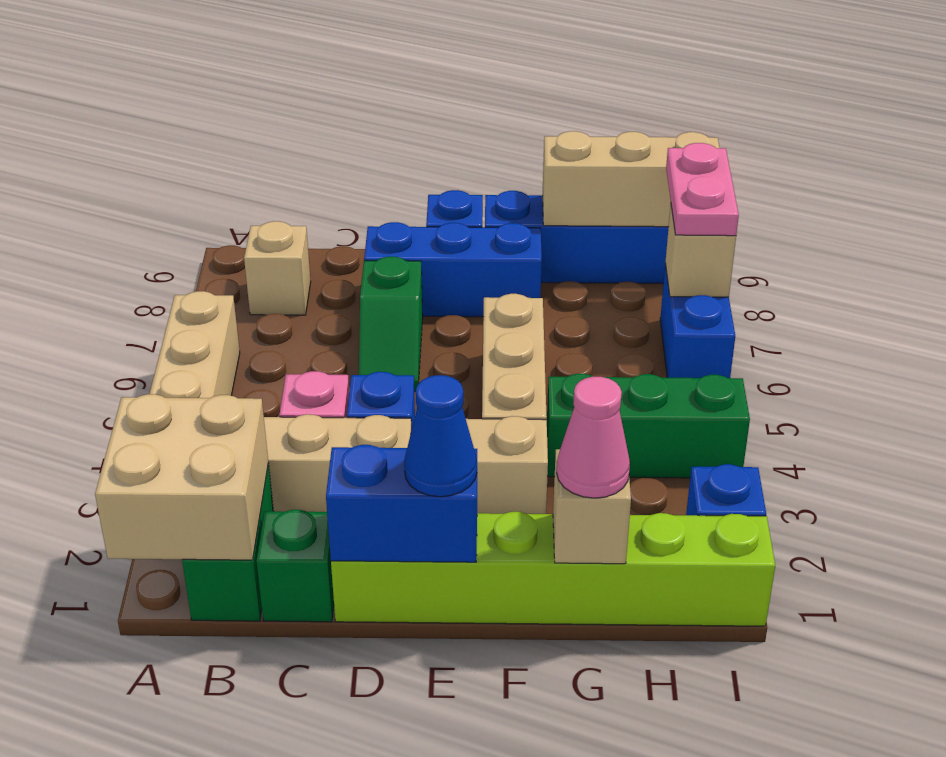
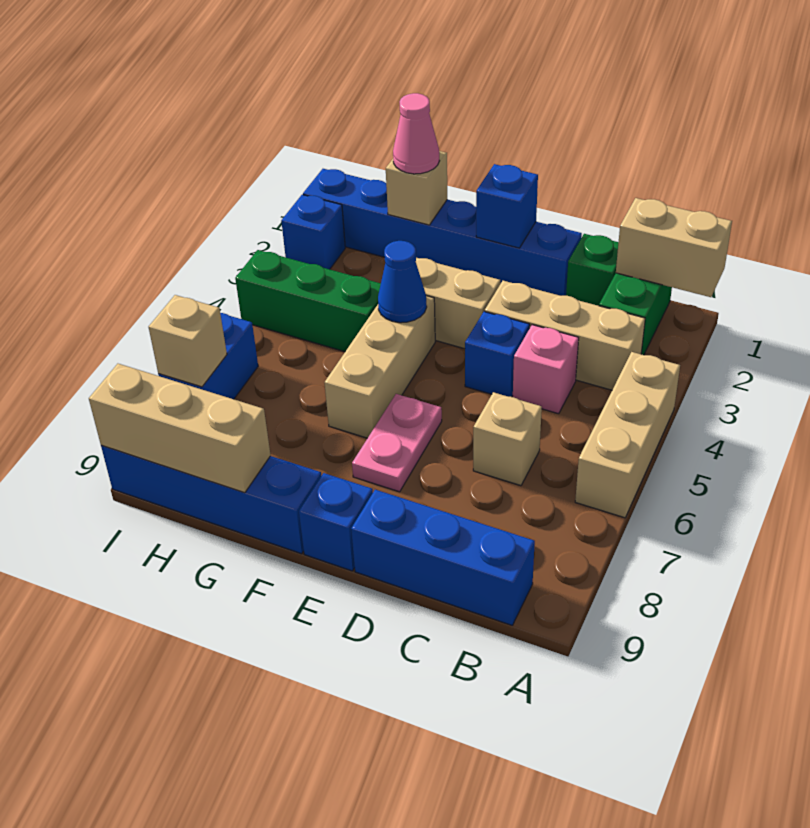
tan brick A1:B2 level 2 -> tan brick A1:B1 level 2
tan brick B8 level 1 -> tan brick C6 level 1
lime brick D1:I1 level 1 -> blue brick D1:I1 level 1
blue brick D1:E1 level 2 -> blue brick E1 level 2
green slope D6:D7 level 1 top 7 -> none
blue brick D8:F8 level 1 -> blue brick B9:D9 level 1
blue cone E1 level 3 -> blue cone F4 level 2
pink plate I7:I8 level 3 -> pink plate E6:E7 level 1

